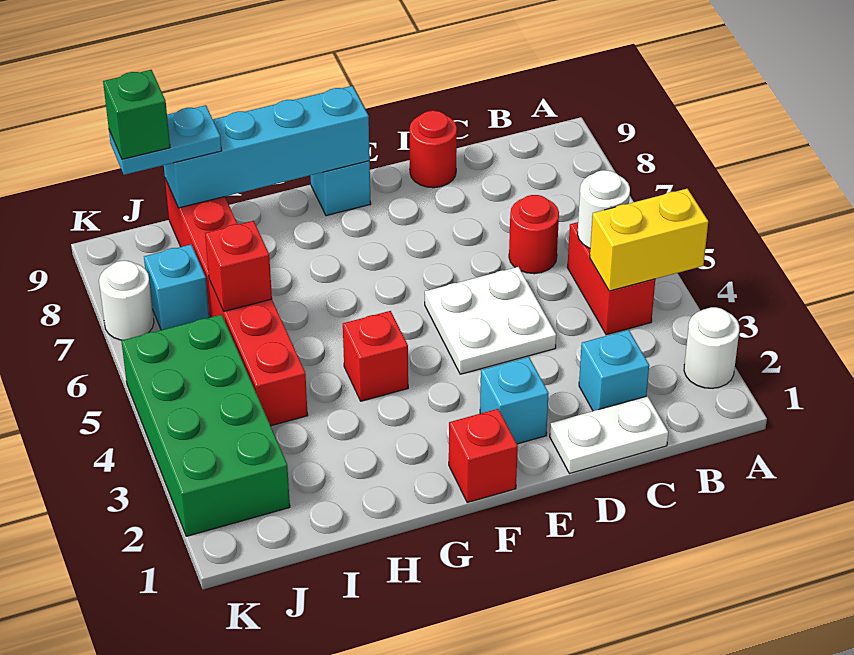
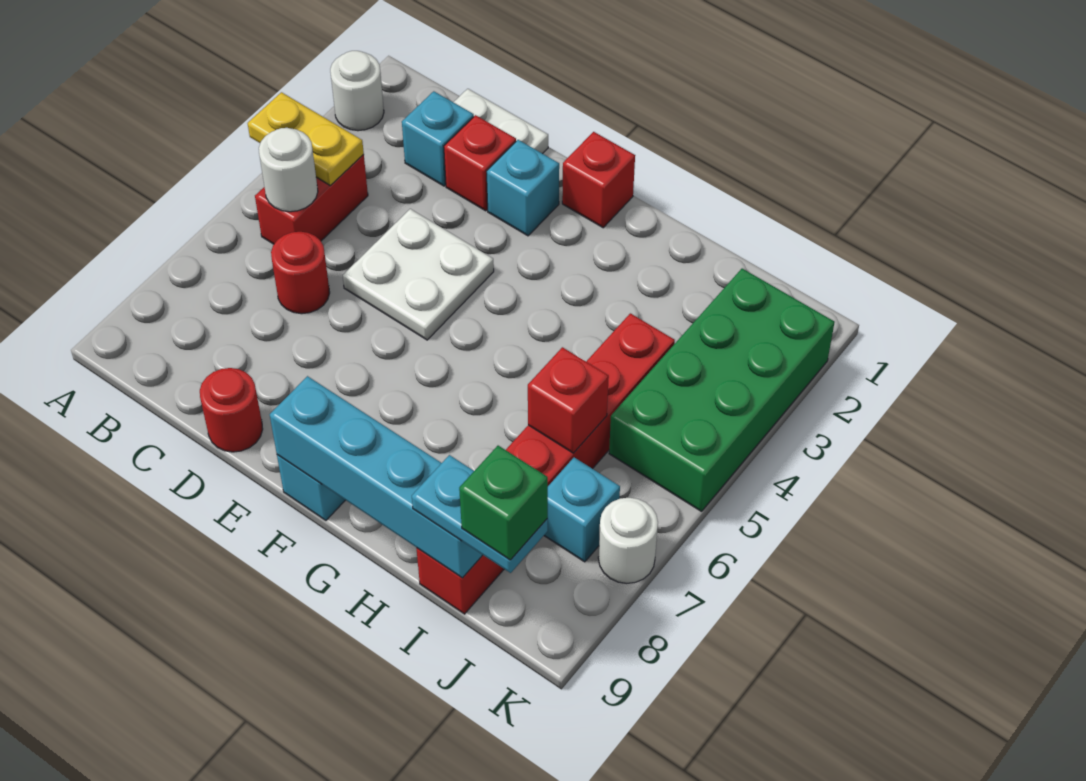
yellow brick A4:B4 level 2 -> yellow plate A4:B4 level 2
red brick G4 level 1 -> red brick D2 level 1

